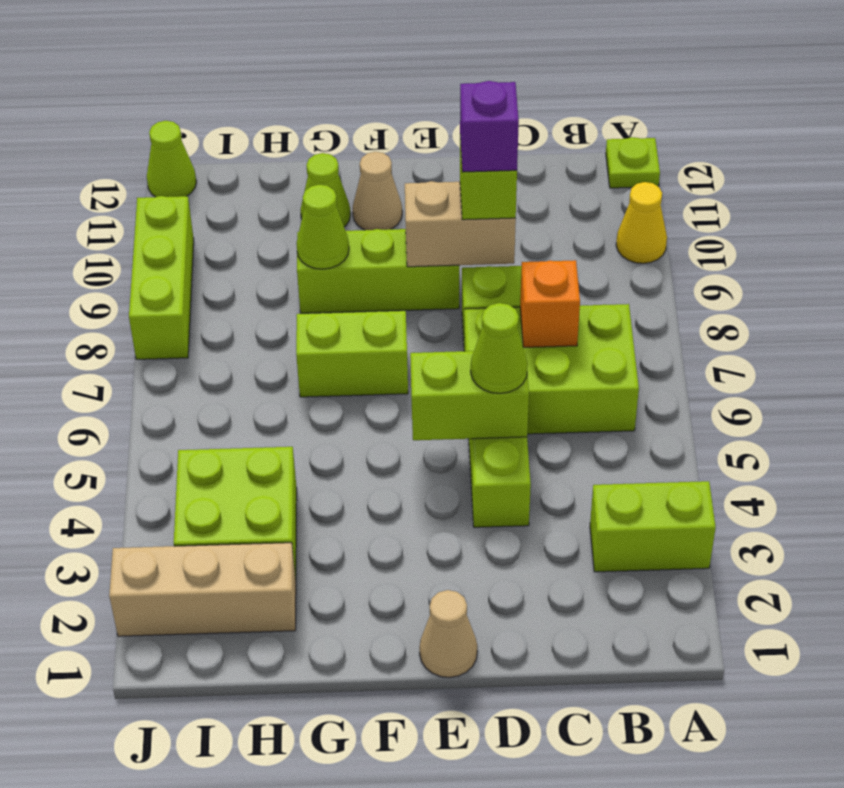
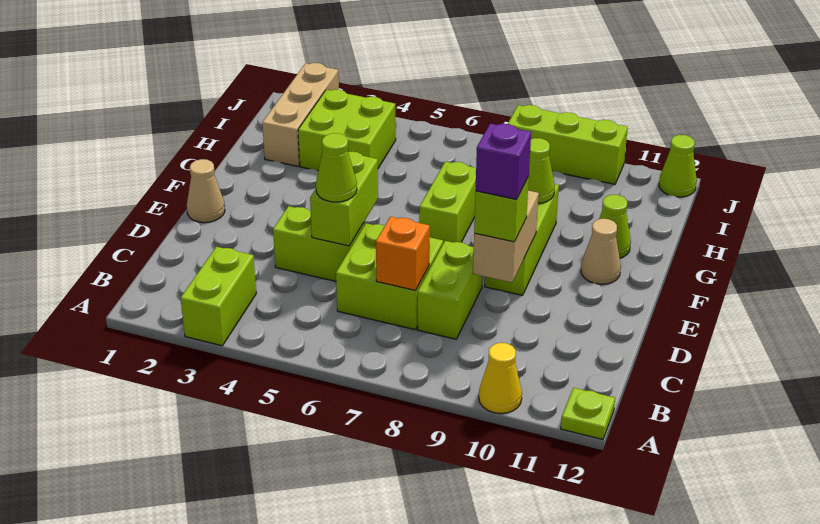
lime brick B6:D7 level 1 -> lime brick C6:D7 level 1

